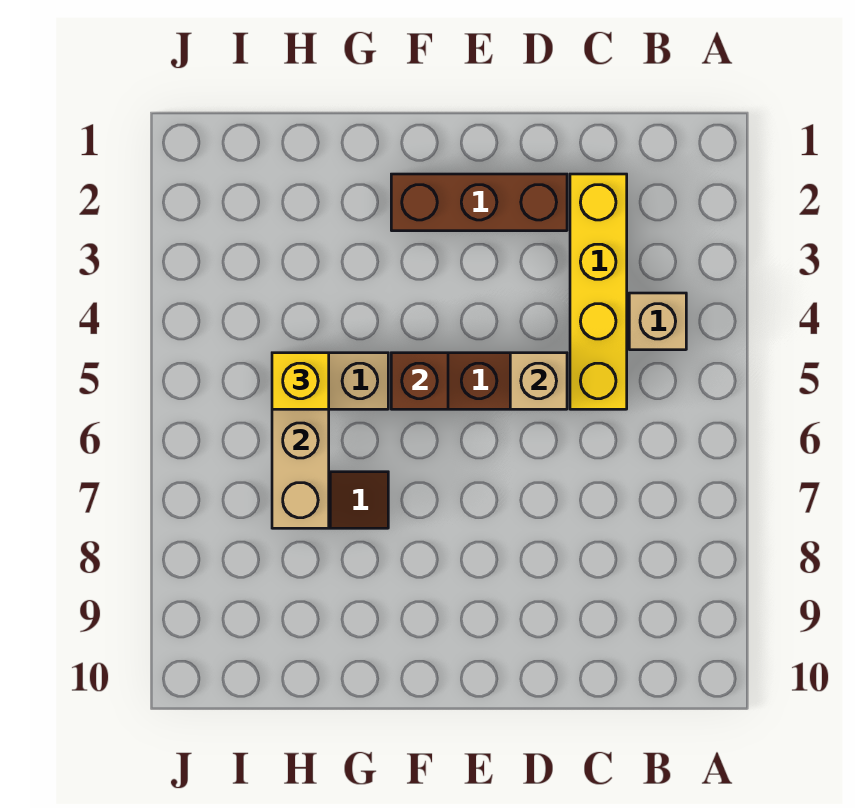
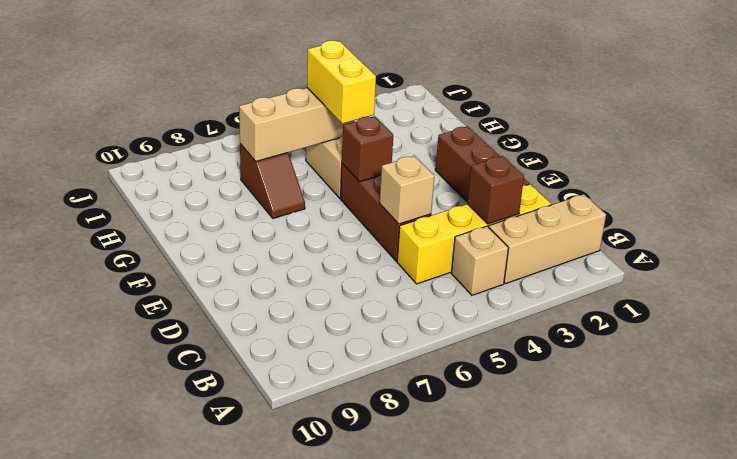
none -> tan brick B1:B3 level 1
none -> brown brick C3 level 2
yellow brick H5 level 3 -> yellow brick G5:H5 level 3

